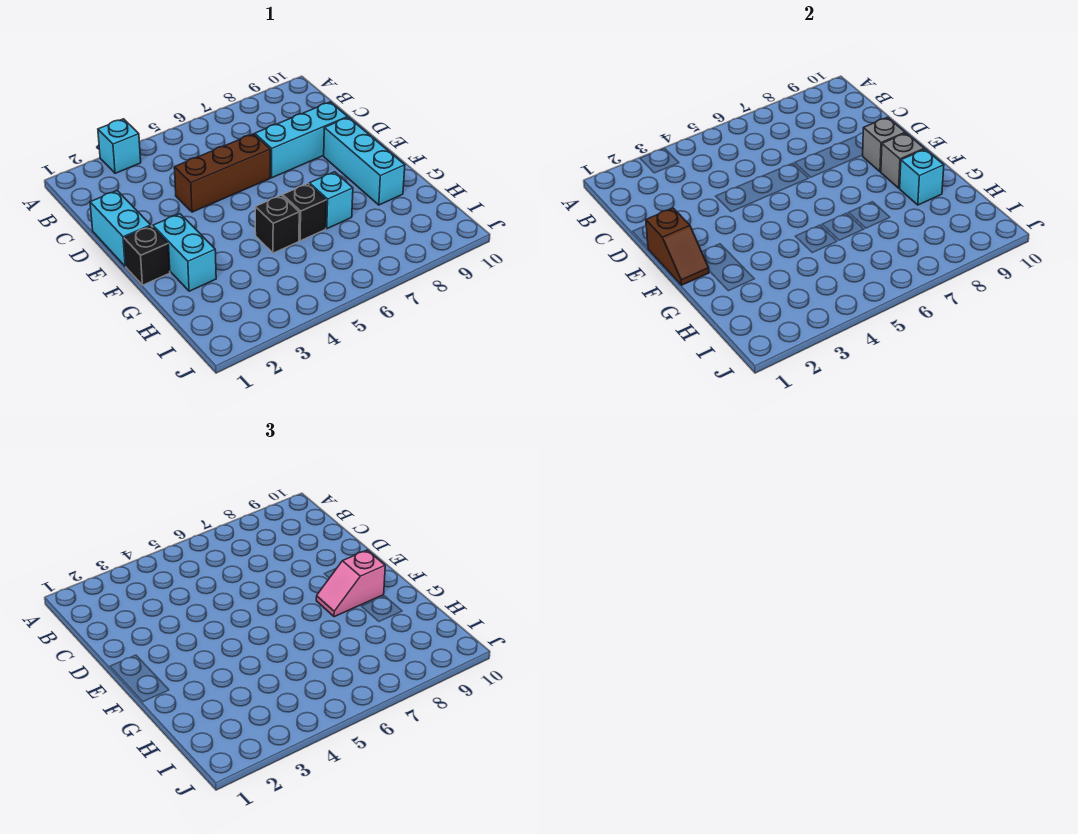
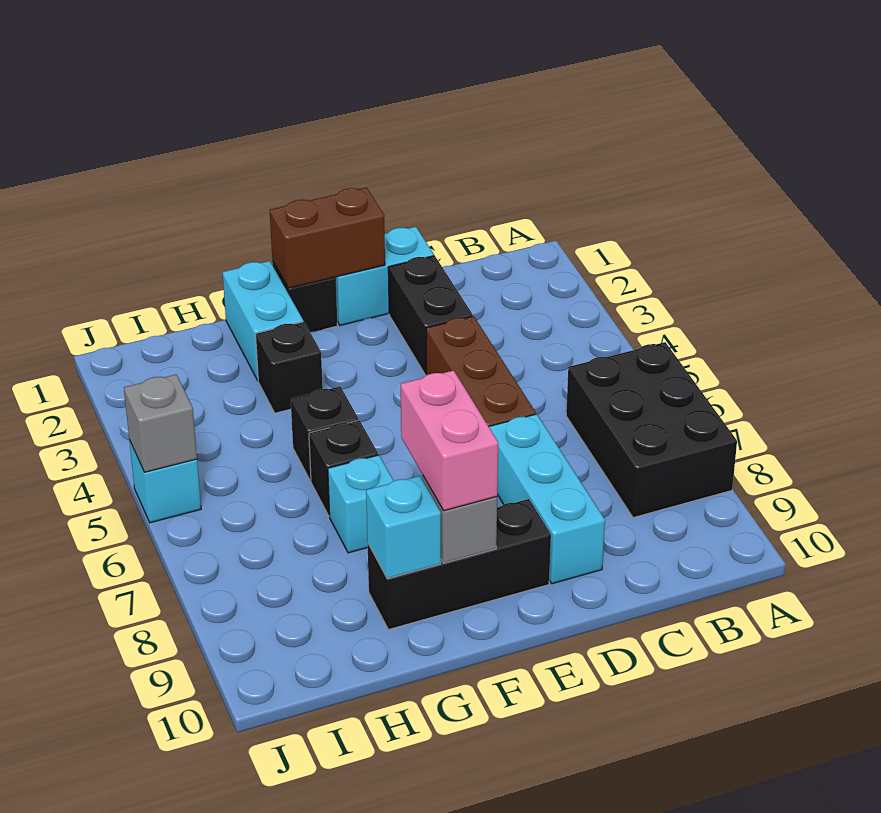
cyan brick A3 level 1 -> cyan brick J5 level 1
none -> black brick A6:B8 level 1
none -> black brick D2:D3 level 1
brown slope E1:F1 level 2 top E -> brown brick E1:F1 level 2
cyan brick E9:G9 level 1 -> black brick E9:G9 level 1
grey brick E9 level 2 -> grey brick J5 level 2
cyan brick F2:G2 level 1 -> cyan brick G1:G2 level 1
pink slope F8:F9 level 3 top 9 -> pink brick F8:F9 level 3
none -> black brick G3 level 1

